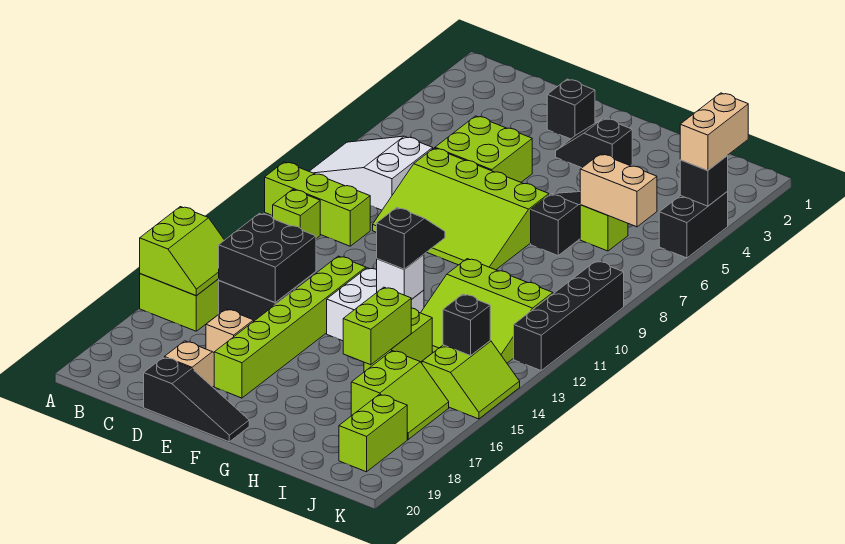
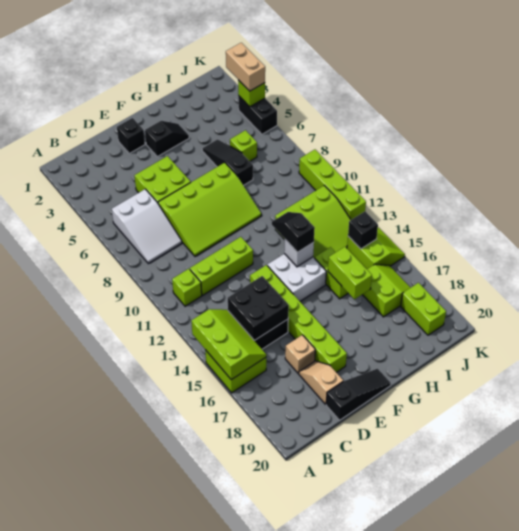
white slope A7:C8 level 1 top C -> white slope B6:C8 level 1 top 6
lime brick A10:C10 level 1 -> lime brick C11:E11 level 1
lime slope A15:B16 level 2 top A -> lime slope A14:B16 level 2 top A
black slope F3:G3 level 1 top G -> black slope F3:G3 level 1 top F
tan brick I6:J6 level 2 -> none
black brick K4 level 2 -> lime brick K4 level 2
black brick K9:K12 level 1 -> lime brick K9:K12 level 1

